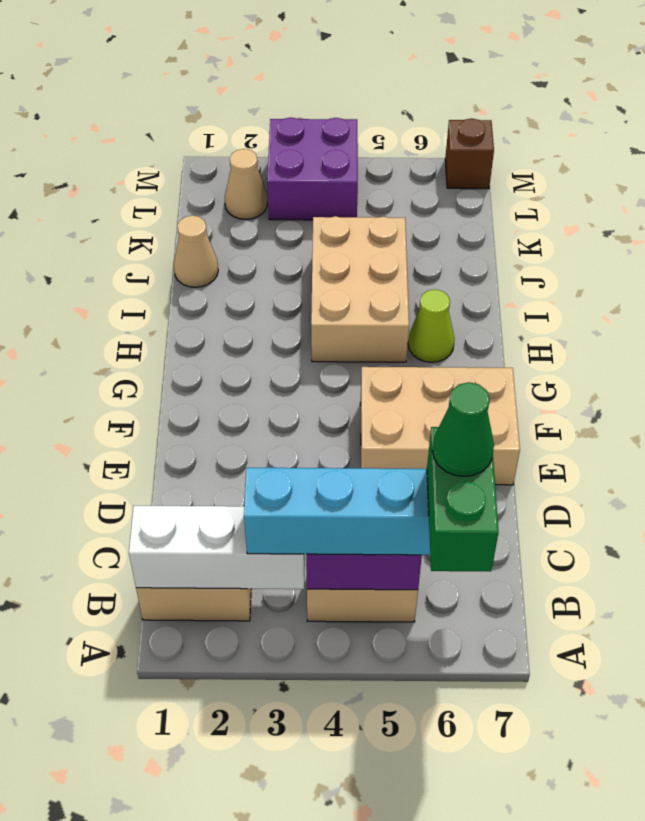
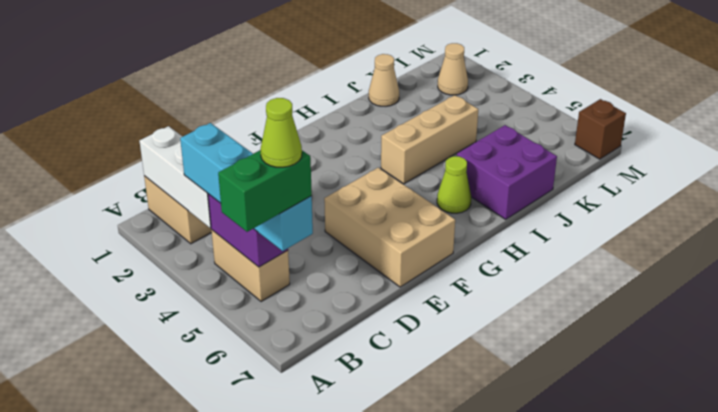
green cone B6 level 5 -> lime cone B6 level 5
tan brick H4:J5 level 1 -> tan brick H4:J4 level 1
purple brick L3:M4 level 1 -> purple brick I6:J7 level 1

